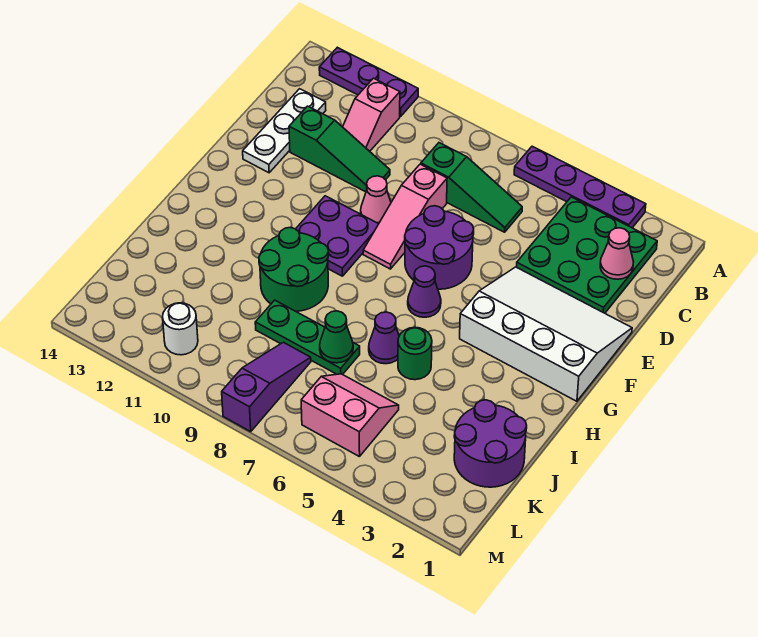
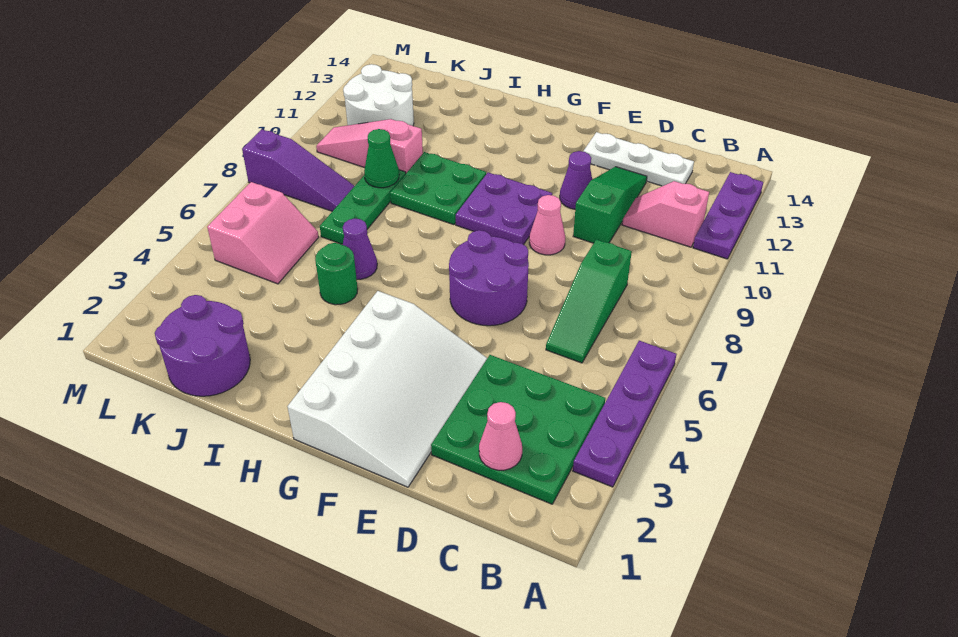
pink slope D8:F8 level 1 top D -> pink slope J10:L10 level 1 top J
green slope D10:D12 level 1 top 12 -> green slope D10:D12 level 1 top 10
purple cone G6 level 1 -> purple cone E11 level 1
green round brick H9:I10 level 1 -> green plate H9:I10 level 1
green cone J7 level 2 -> green cone J9 level 2
white round brick L11 level 1 -> white round brick K11:L12 level 1

